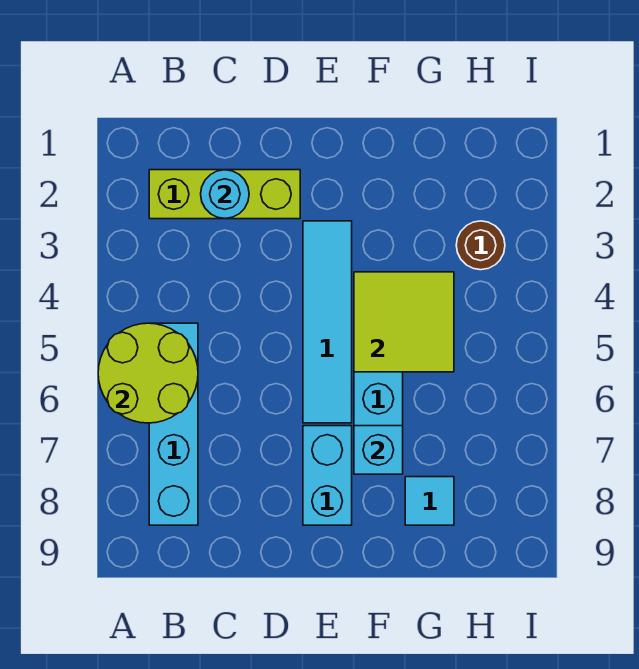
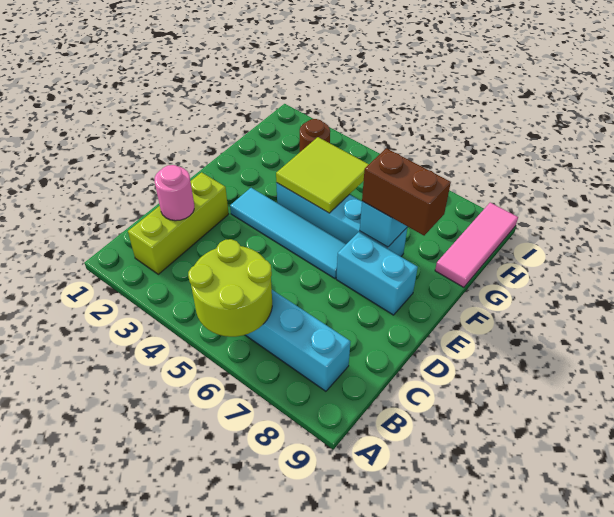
cyan round brick C2 level 2 -> pink round brick C2 level 2
none -> brown brick F7:F8 level 3
cyan tile G8 level 1 -> none
none -> pink tile G9:I9 level 1

